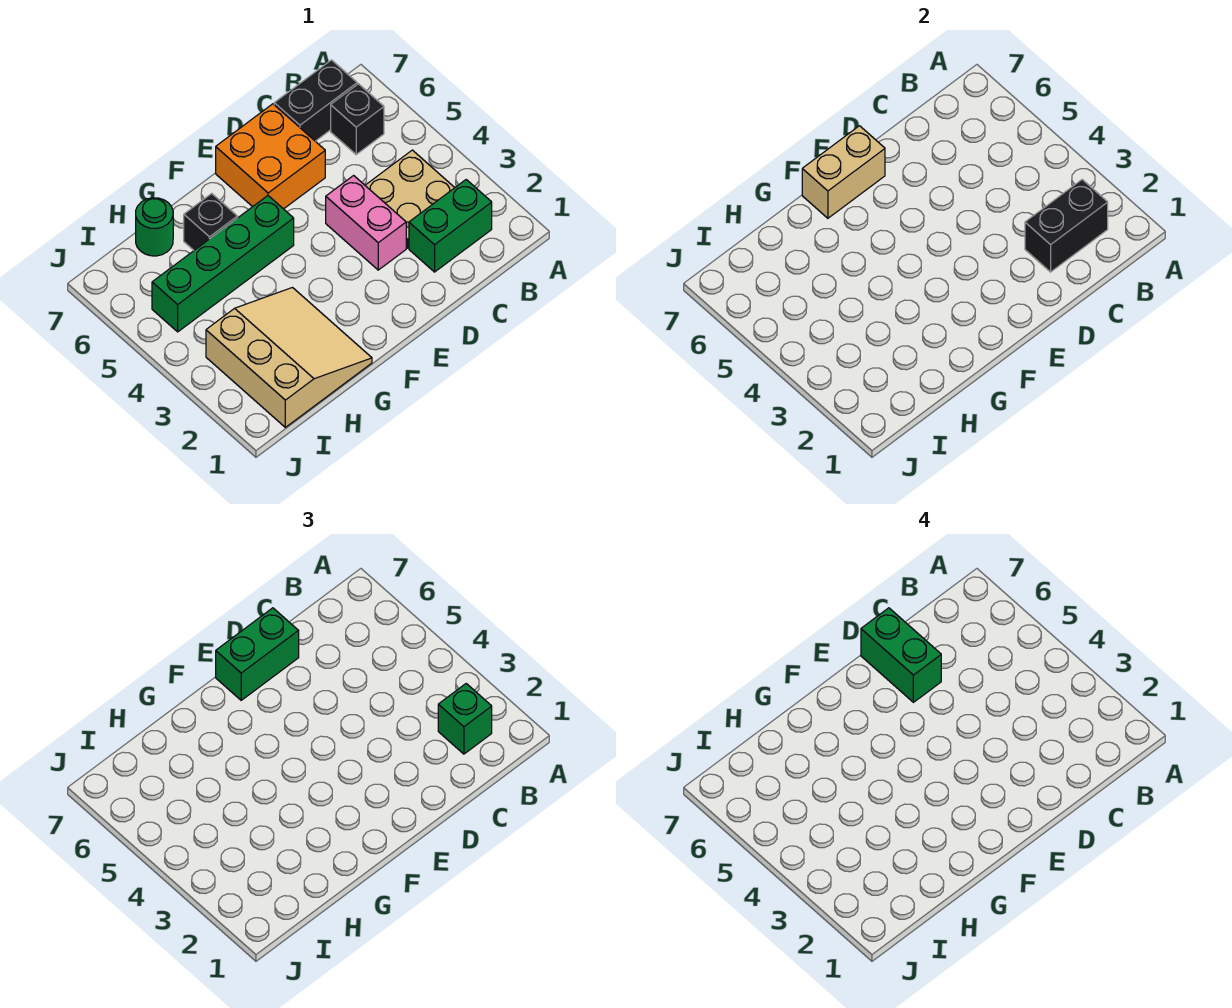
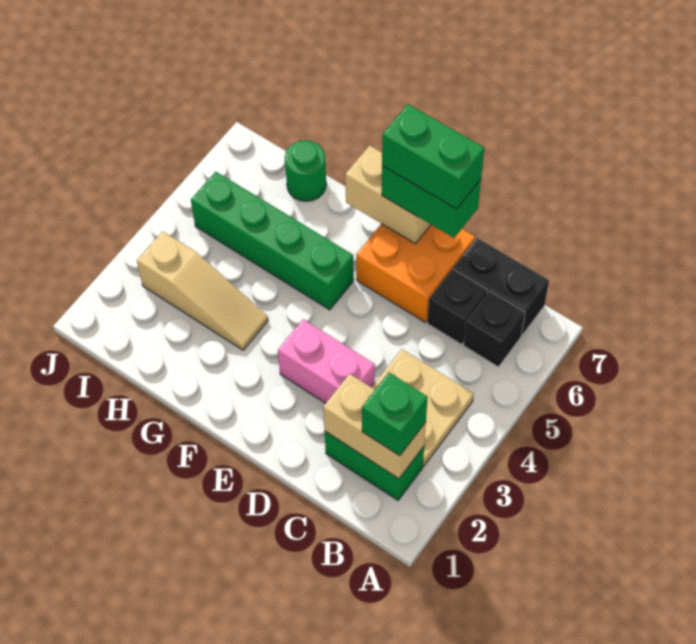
black brick B2:C2 level 2 -> tan brick B2:C2 level 2
pink brick D3:D4 level 1 -> pink brick D3:E3 level 1
green brick D6:D7 level 4 -> green brick D7:E7 level 4
tan slope G1:I3 level 1 top I -> tan slope G3:I3 level 1 top I
black brick G6 level 1 -> black brick C6 level 1

